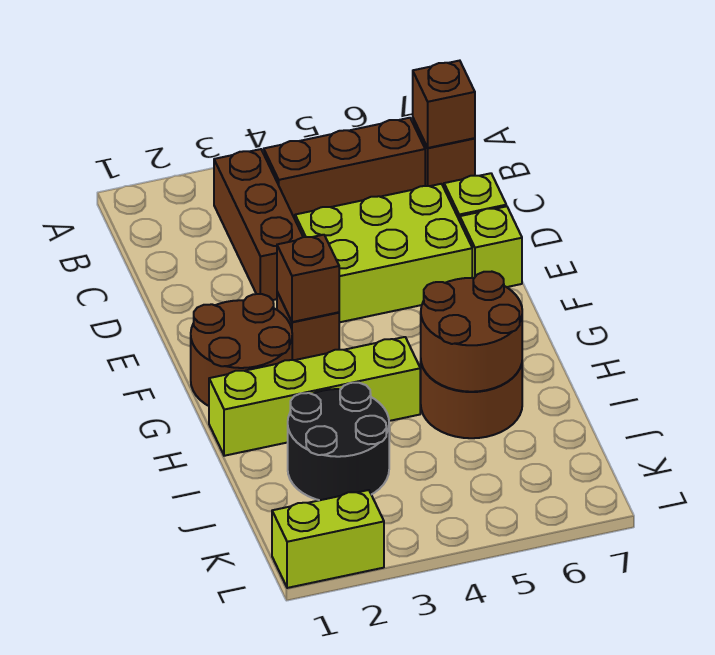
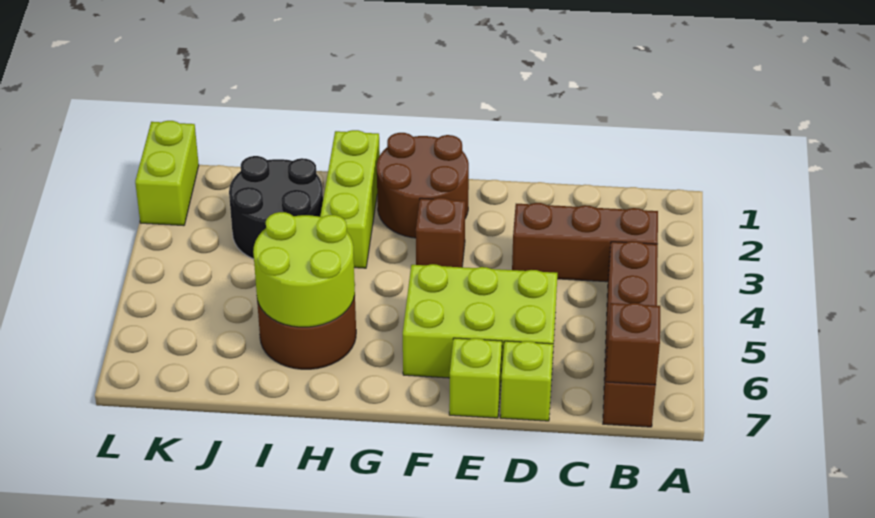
lime brick D4:E6 level 1 -> lime brick D5:F6 level 1
brown brick F3 level 2 -> none
lime brick H1:H4 level 1 -> lime brick H1:H3 level 1
brown round brick H5:I6 level 2 -> lime round brick H5:I6 level 2

